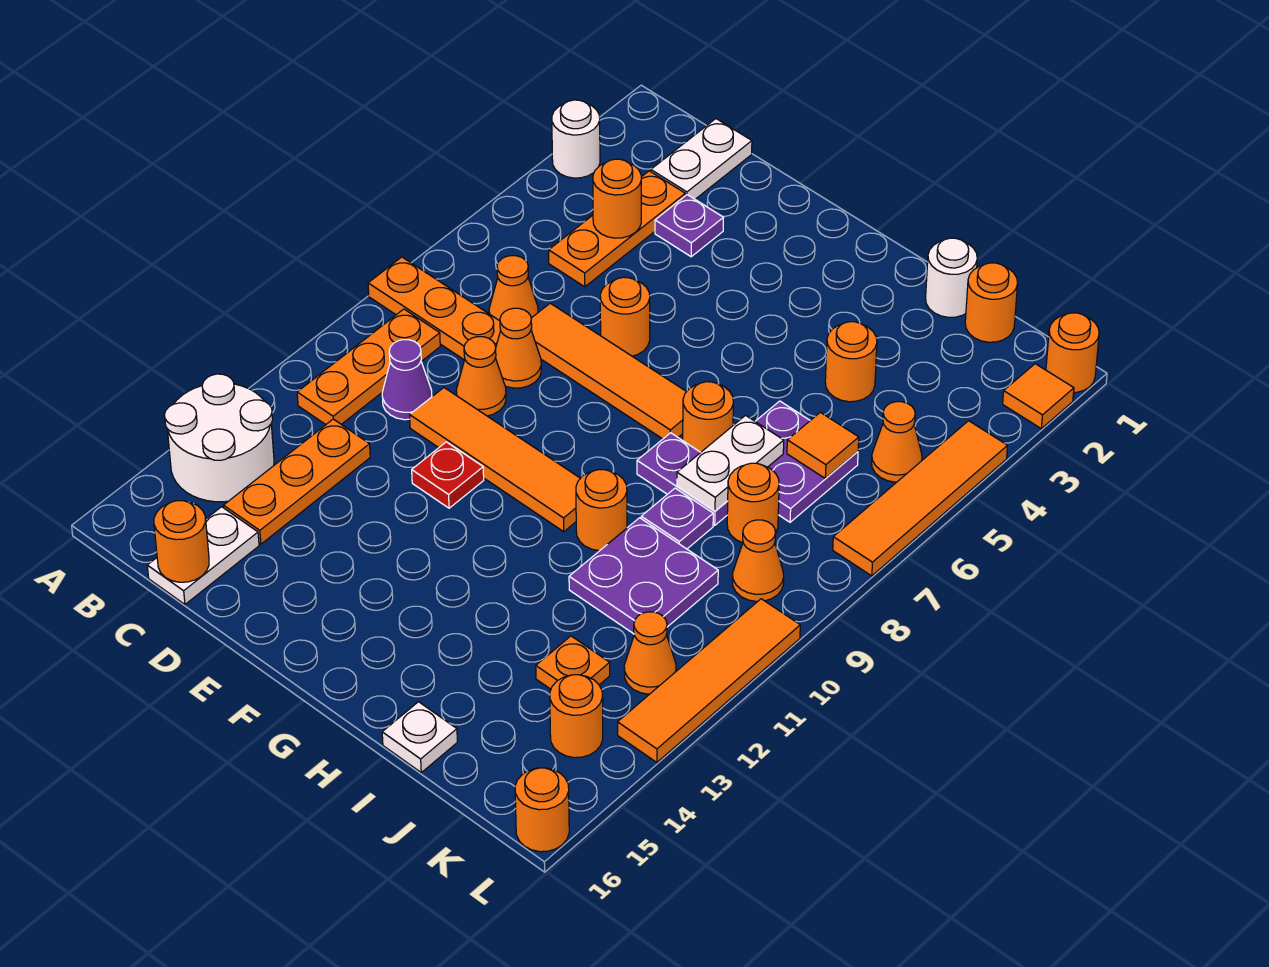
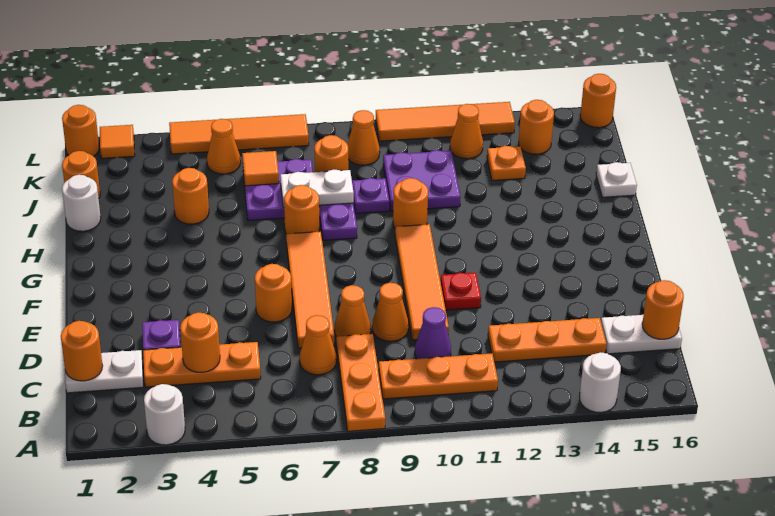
white round brick A13:B14 level 1 -> white round brick A14 level 1
none -> orange round brick C1 level 2

